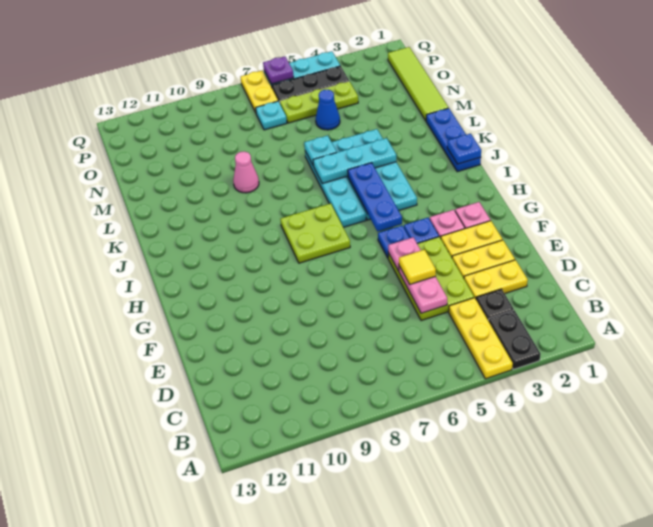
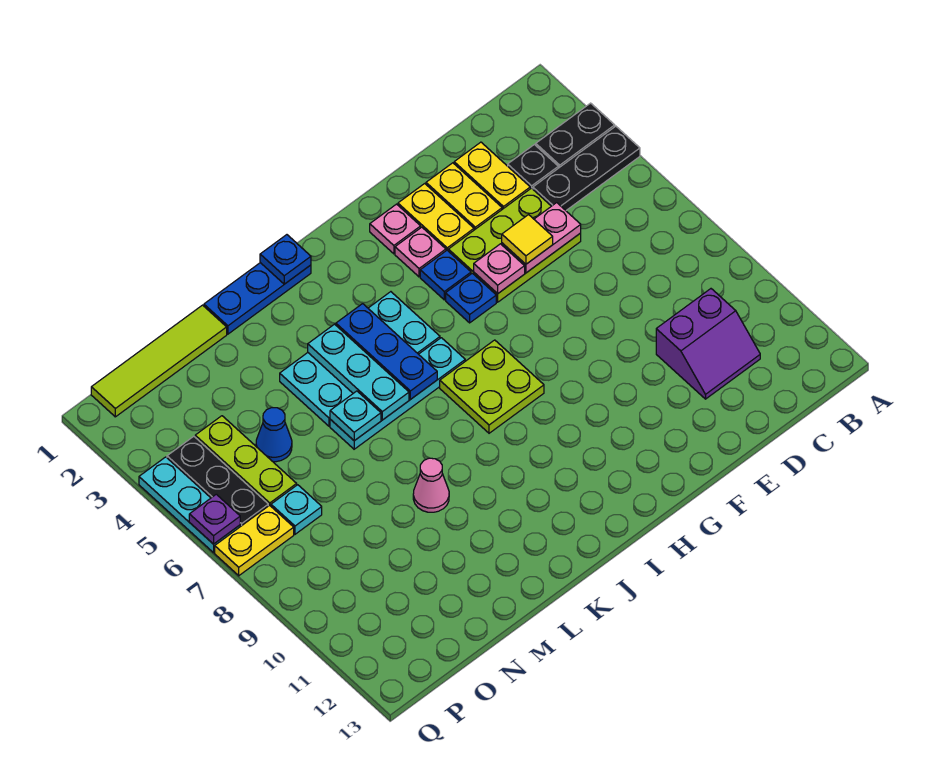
yellow plate A4:C4 level 1 -> black plate A4:C4 level 1
none -> purple slope C10:D11 level 1 top 10
blue plate H5:J5 level 2 -> blue plate J4:J6 level 2

